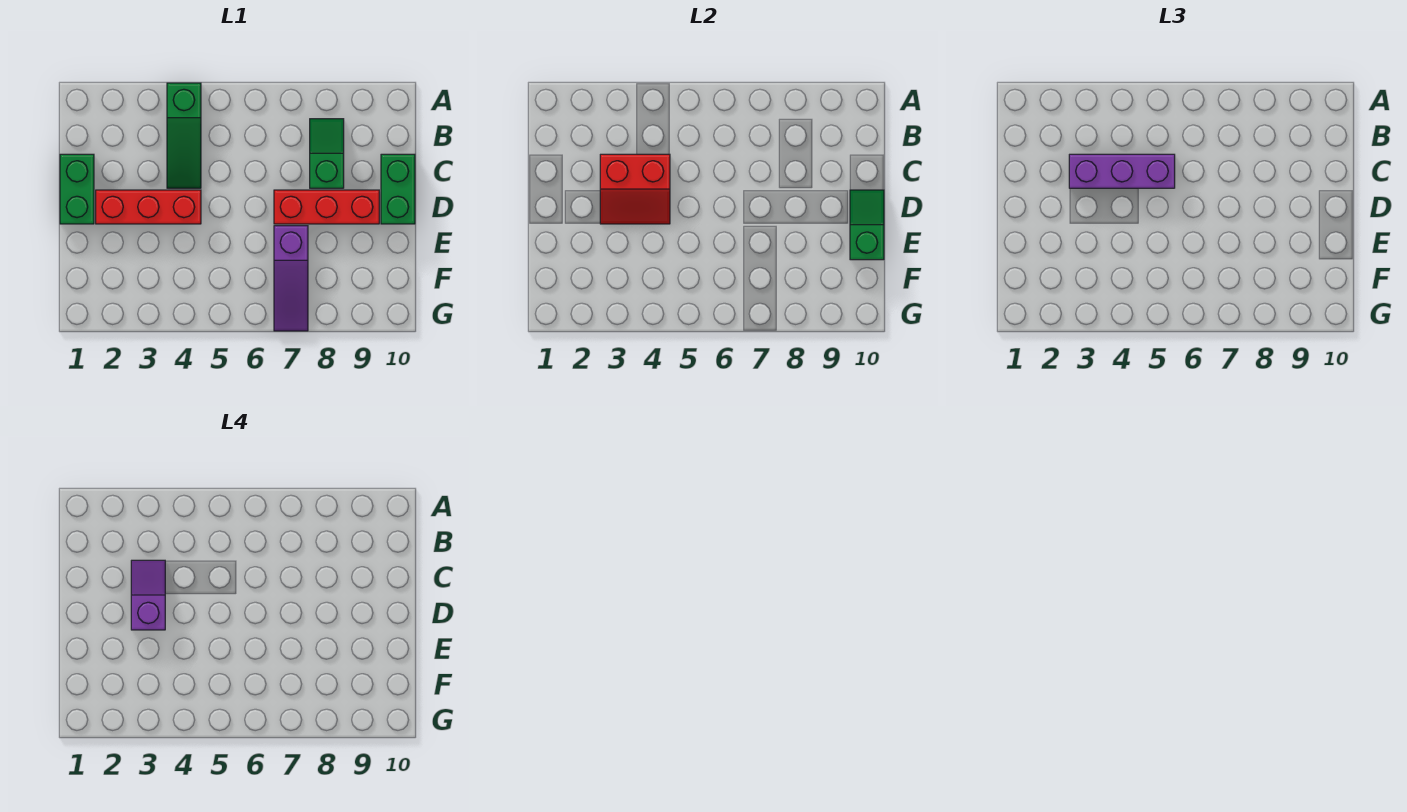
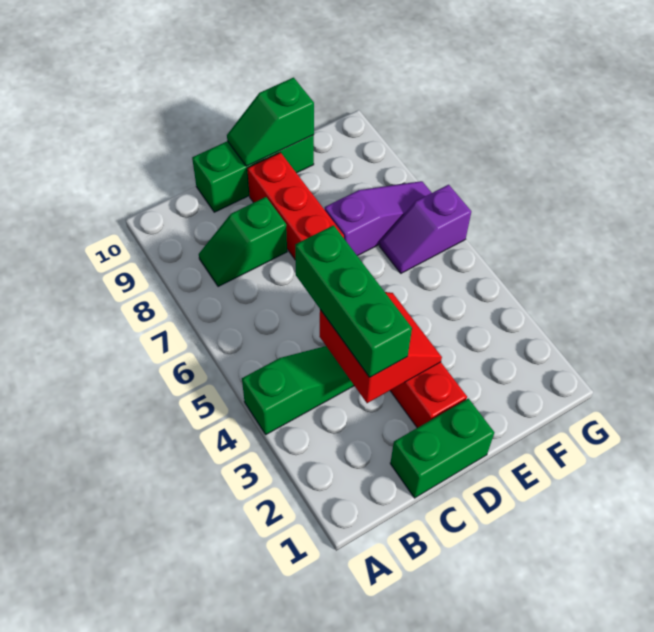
purple brick C3:C5 level 3 -> green brick C3:C5 level 3
purple slope C3:D3 level 4 top D -> purple slope F6:G6 level 1 top G
green brick C10:D10 level 1 -> green brick C10:E10 level 1

